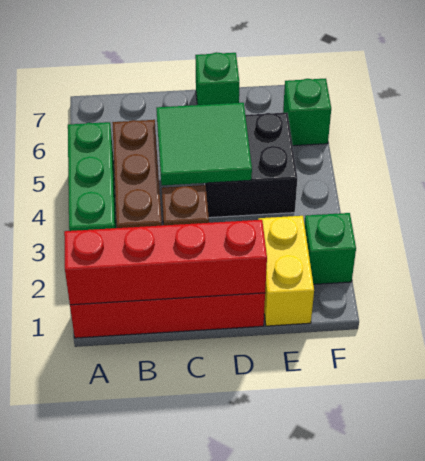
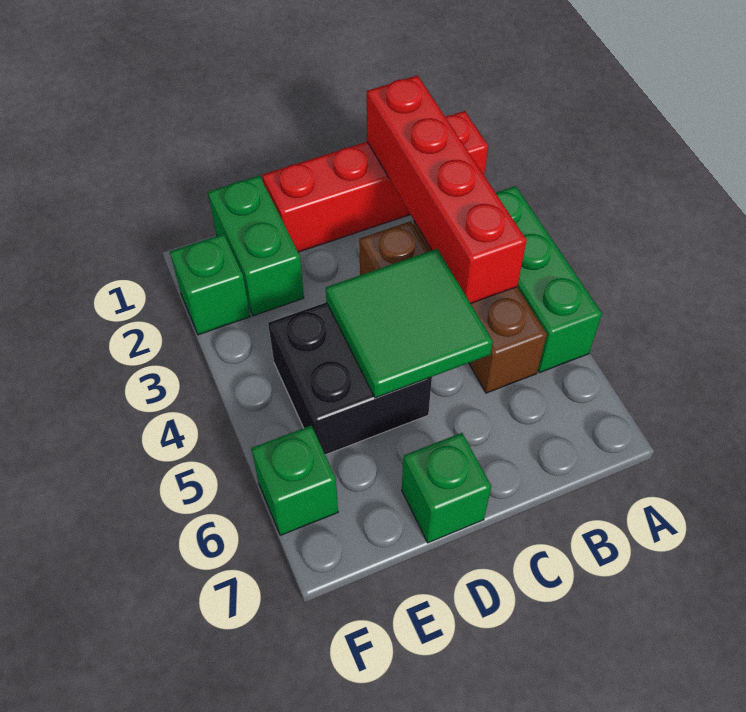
red brick A1:D1 level 2 -> red brick B1:B4 level 2
yellow brick E1:E2 level 1 -> green brick E1:E2 level 1

